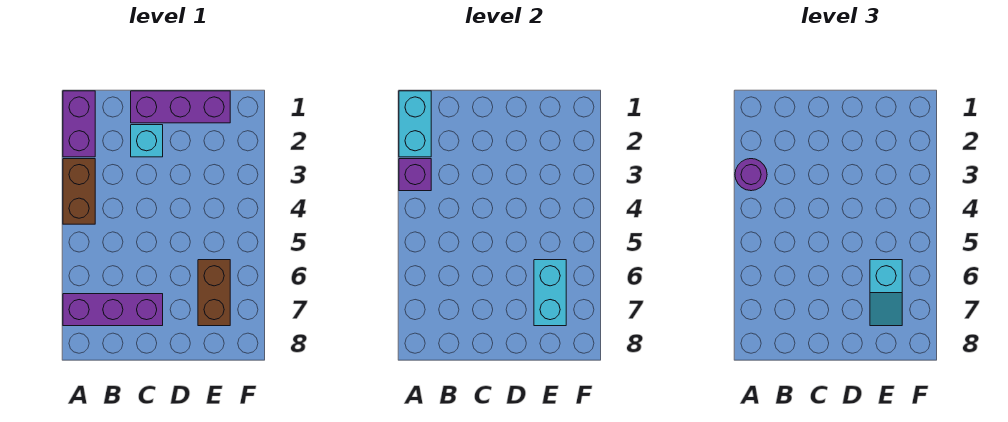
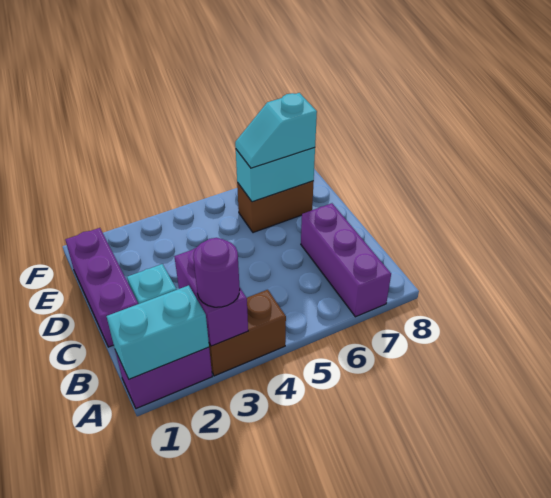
purple brick A3 level 2 -> purple brick A3:B3 level 2
cyan slope E6:E7 level 3 top 6 -> cyan slope E6:E7 level 3 top 7

